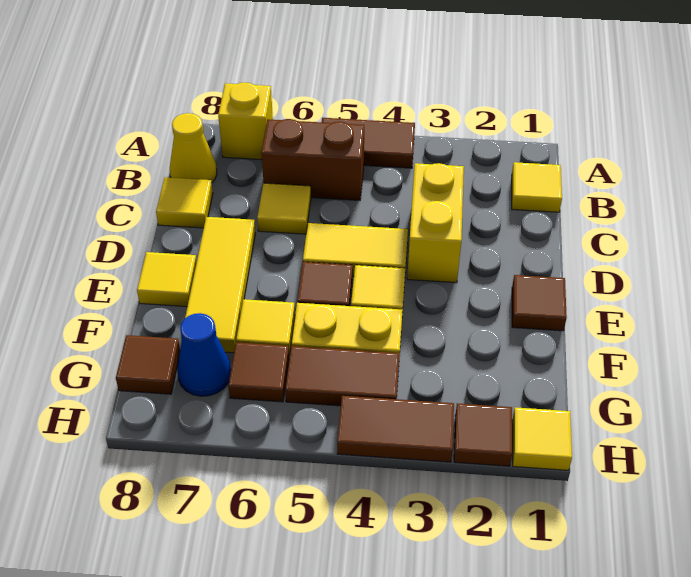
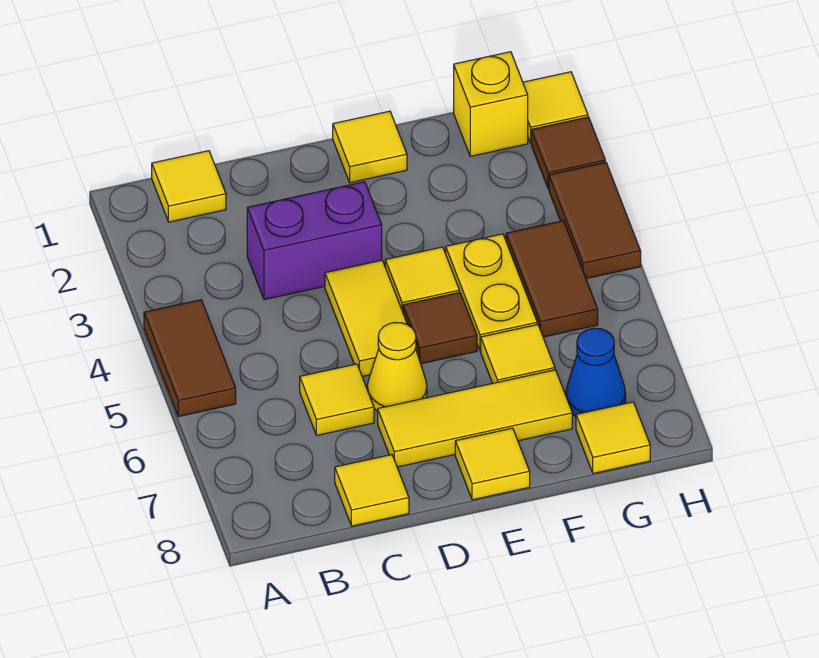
yellow brick A7 level 1 -> yellow brick G1 level 1
brown brick B5:B6 level 1 -> none
yellow cone B8 level 1 -> yellow cone D6 level 1
yellow brick C3:D3 level 1 -> purple brick C3:D3 level 1
brown tile E1 level 1 -> yellow tile E1 level 1
brown tile G6 level 1 -> none
brown tile G8 level 1 -> yellow tile G8 level 1

